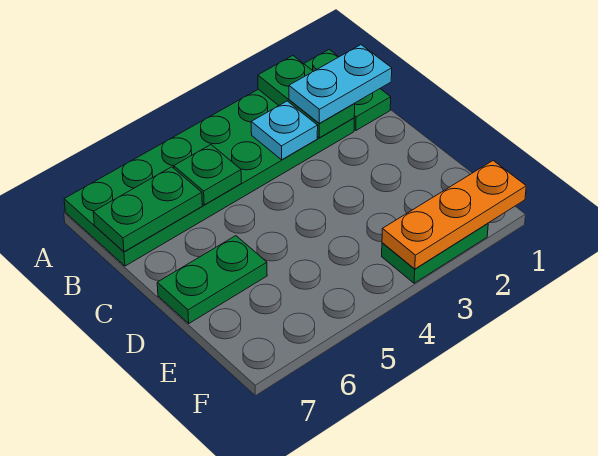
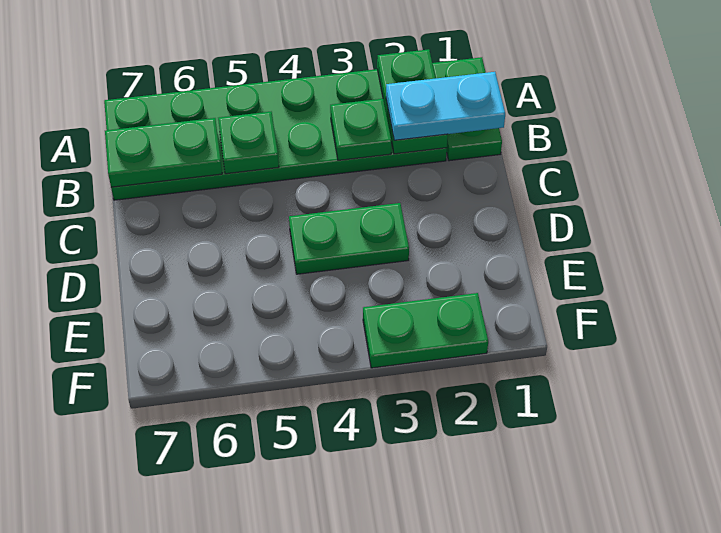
cyan plate B3 level 2 -> green plate B3 level 2
green plate D6:D7 level 1 -> green plate D3:D4 level 1
orange plate F1:F3 level 2 -> none

